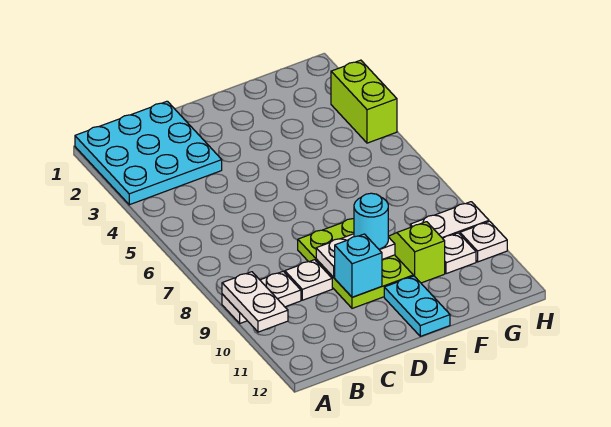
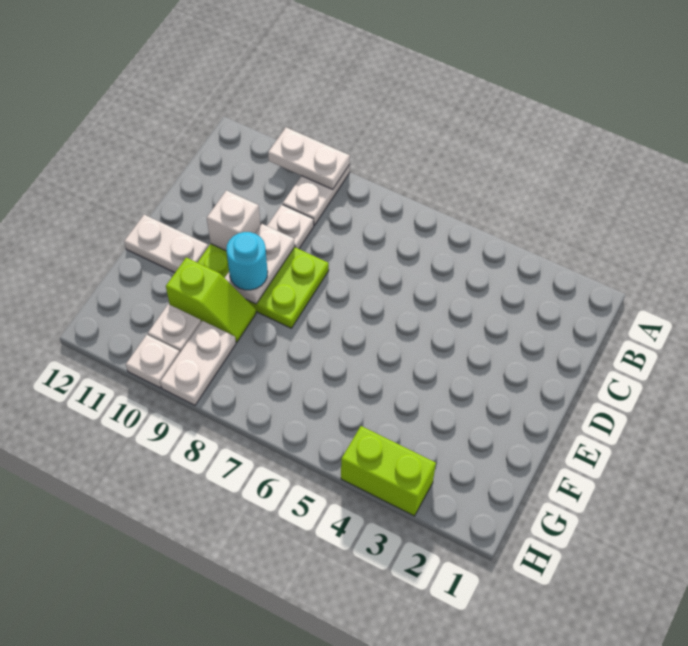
cyan plate A1:C3 level 1 -> none
cyan brick D10 level 2 -> white brick D10 level 2
cyan plate E11:E12 level 1 -> white plate E11:E12 level 1

